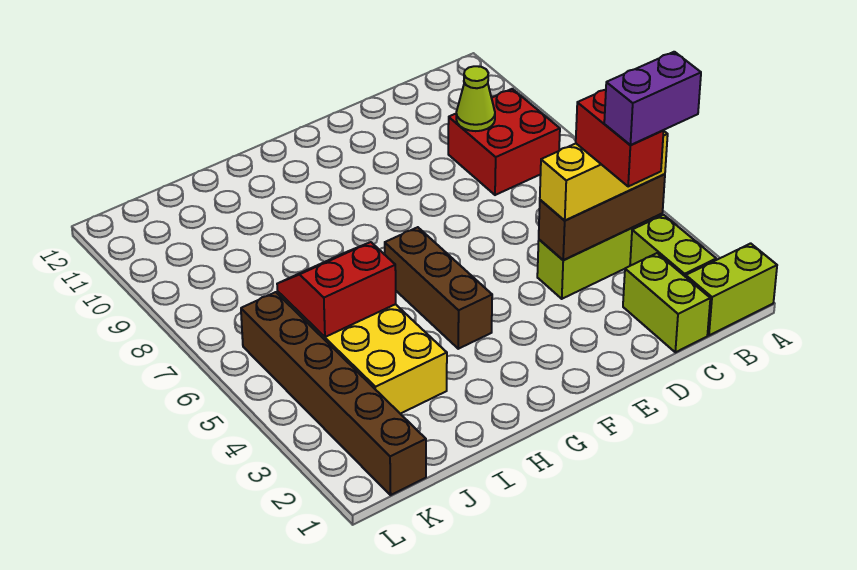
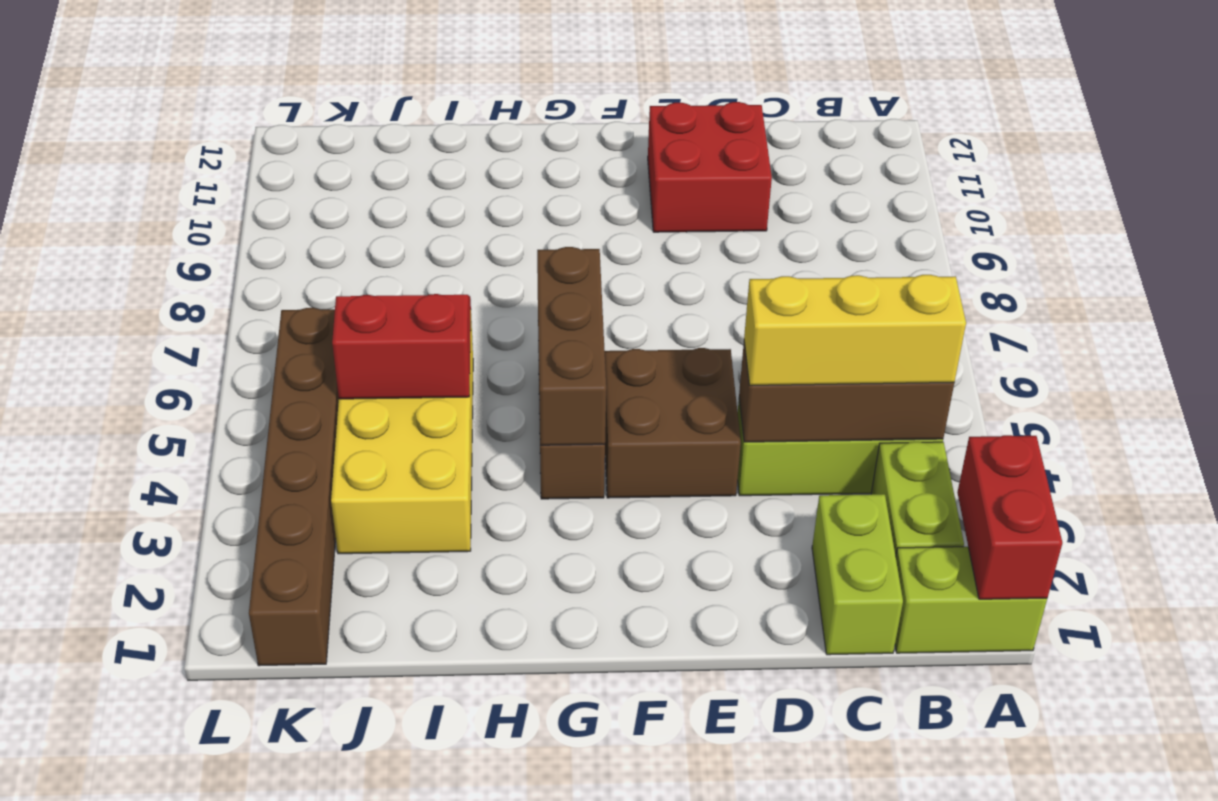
purple brick B3:C3 level 5 -> none
red brick B8:C9 level 1 -> red brick D10:E11 level 1
red brick C3:C4 level 4 -> red brick A1:A2 level 2
lime cone C9 level 2 -> none
none -> brown brick E4:F5 level 1
none -> brown brick G4:G6 level 2

